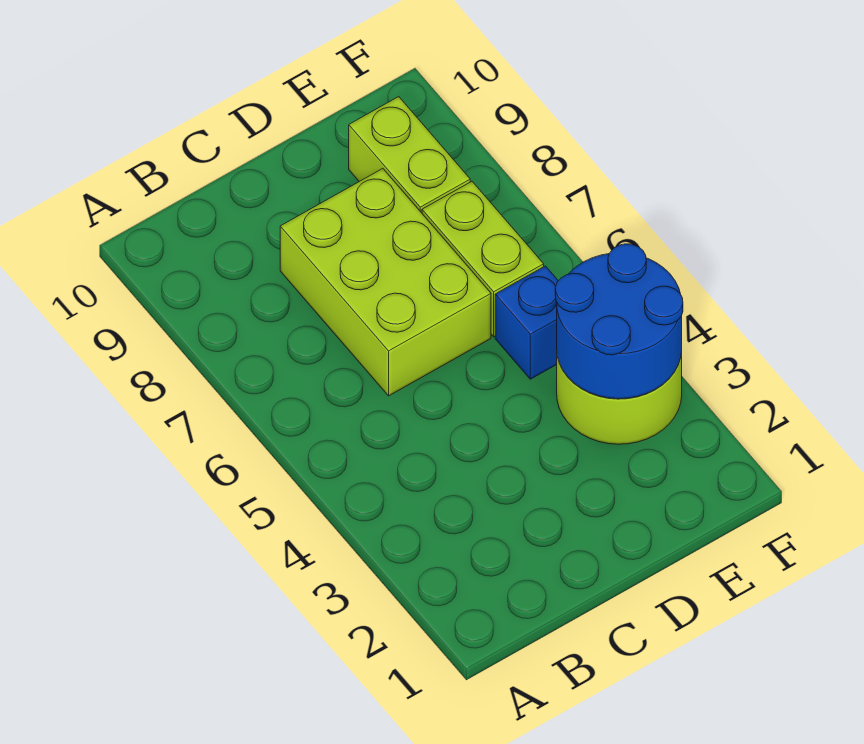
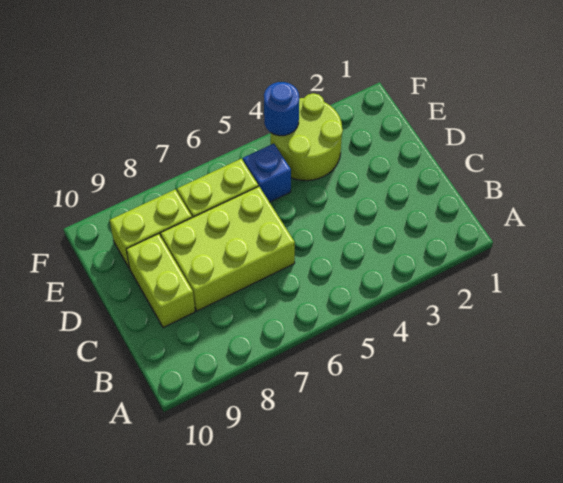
none -> lime brick C9:D9 level 1
blue round brick E3:F4 level 2 -> blue round brick F4 level 2

